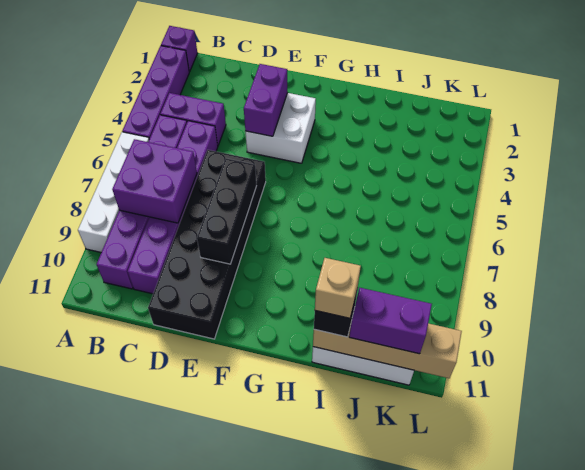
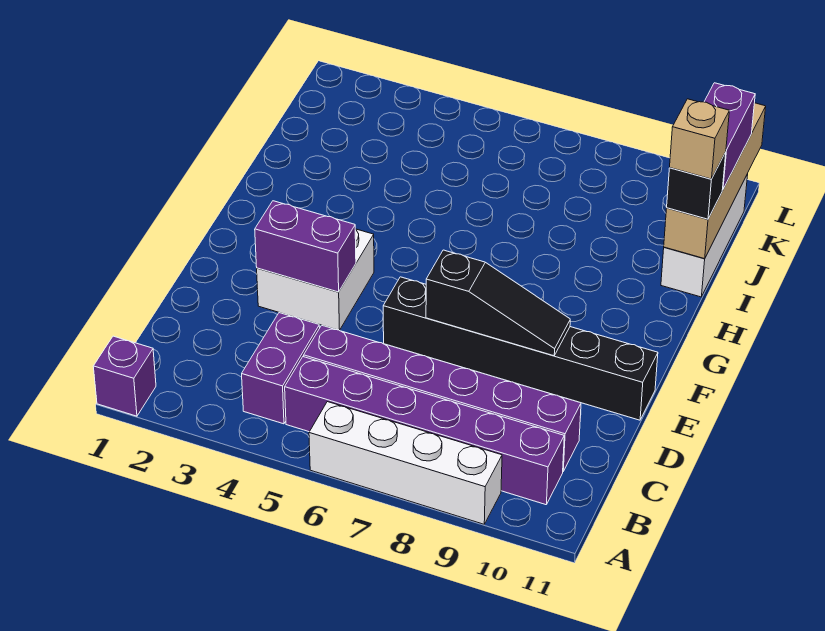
purple brick A2:A5 level 1 -> none
purple brick B7:C8 level 2 -> none
black brick D6:E11 level 1 -> black brick E6:E11 level 1
black brick E7:E9 level 2 -> black slope E7:E9 level 2 top 7

